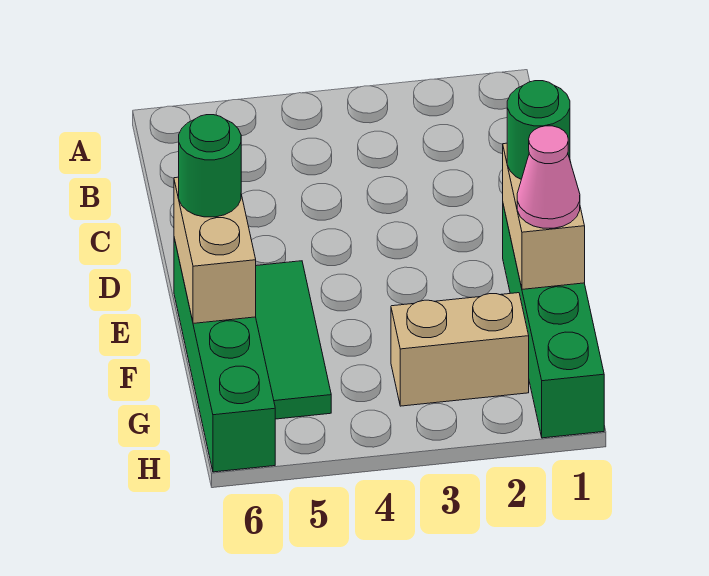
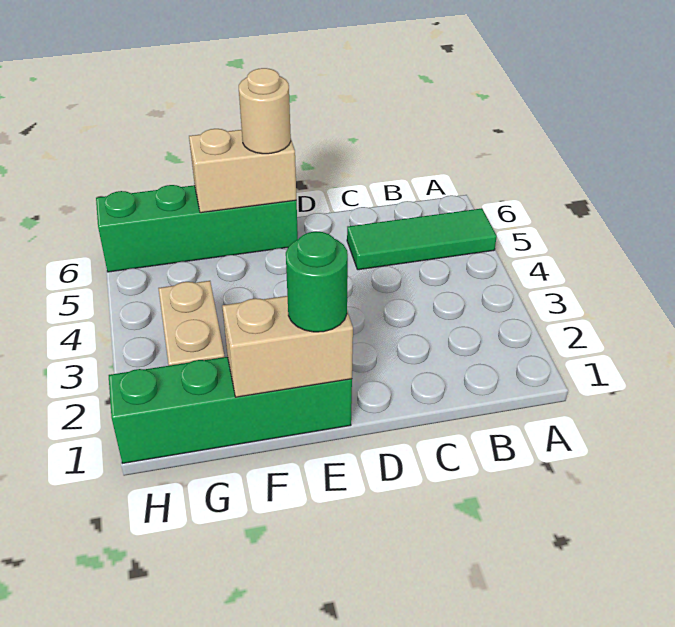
green tile E5:G5 level 1 -> green tile A5:C5 level 1
green round brick E6 level 3 -> tan round brick E6 level 3
pink cone F1 level 3 -> none

